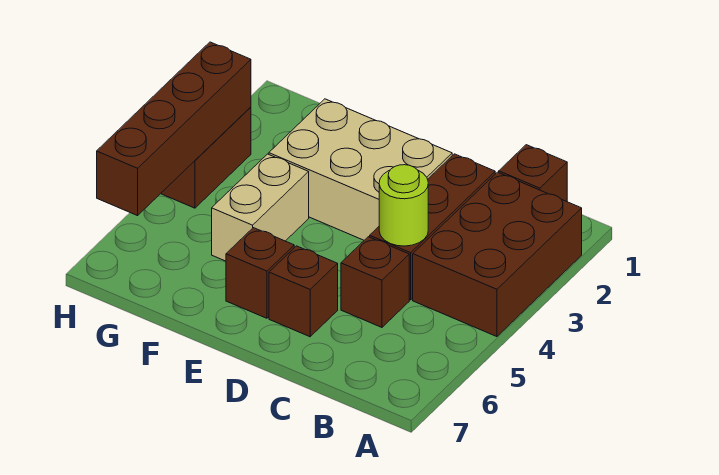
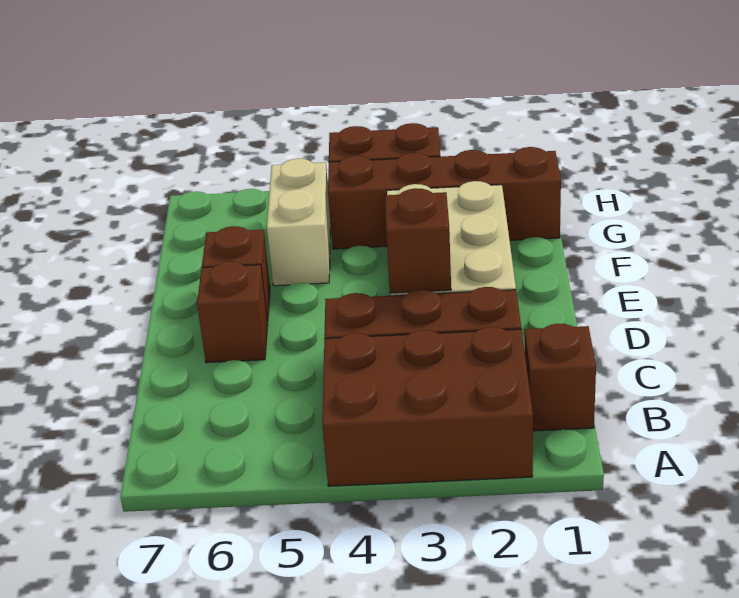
lime round brick C4 level 2 -> none
brown brick C5 level 1 -> brown brick D3 level 2
tan brick F4:F5 level 1 -> tan brick F5:G5 level 1
brown brick H3:H6 level 2 -> brown brick G1:G4 level 1

